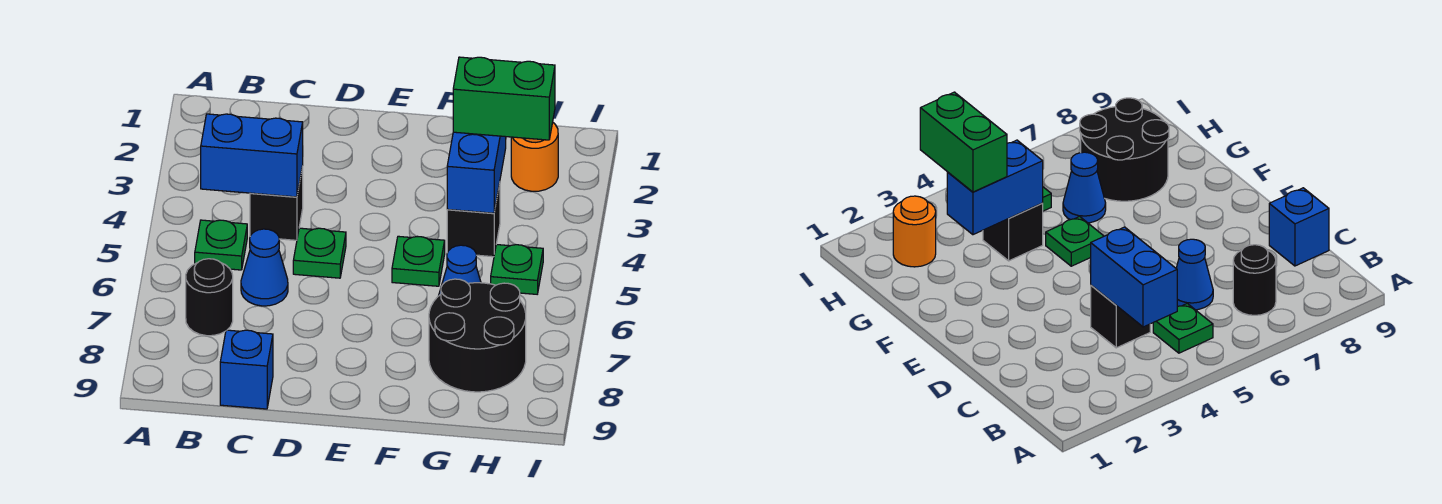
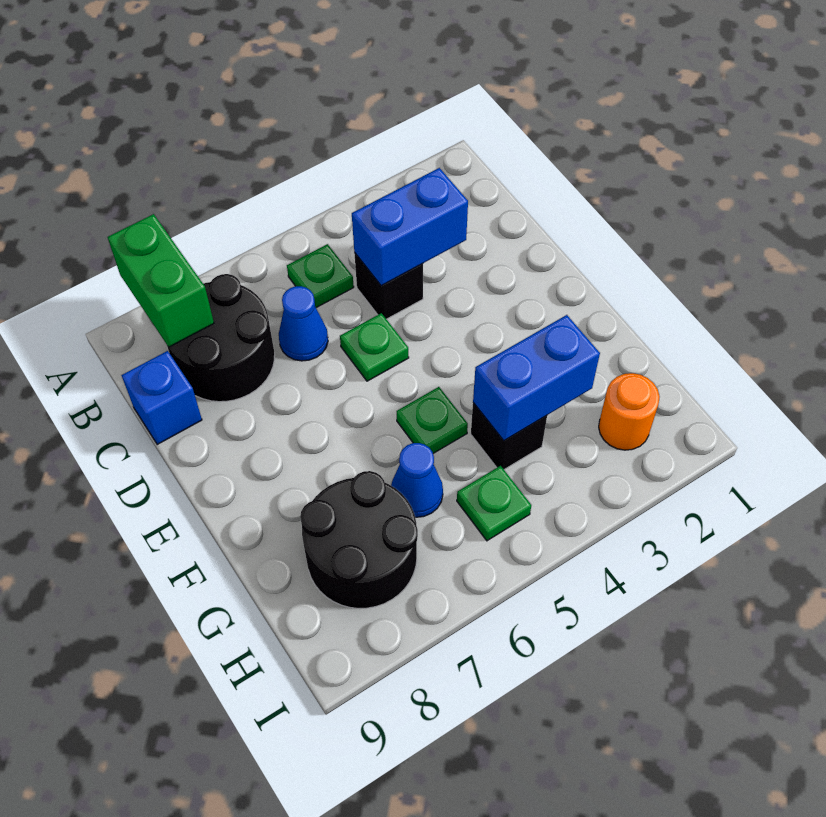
blue brick B4:C4 level 2 -> blue brick C3:C4 level 2
black round brick B7 level 1 -> black round brick B7:C8 level 1
green brick G3:H3 level 3 -> green brick A8:B8 level 2

